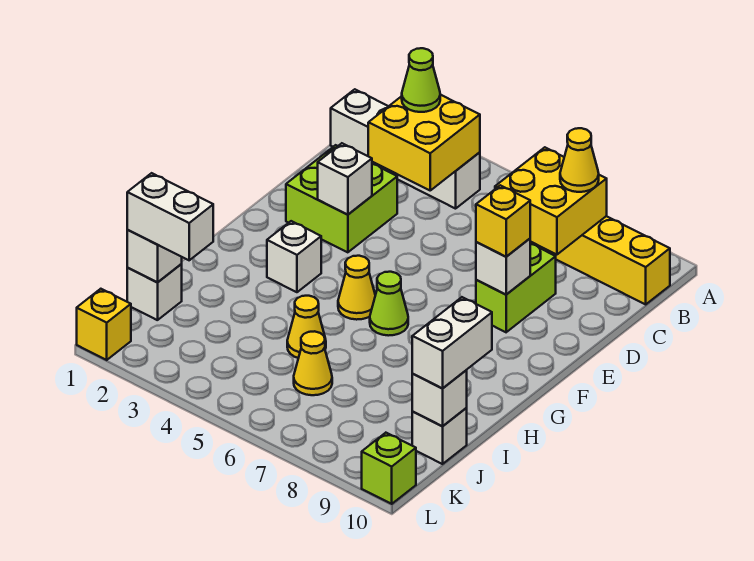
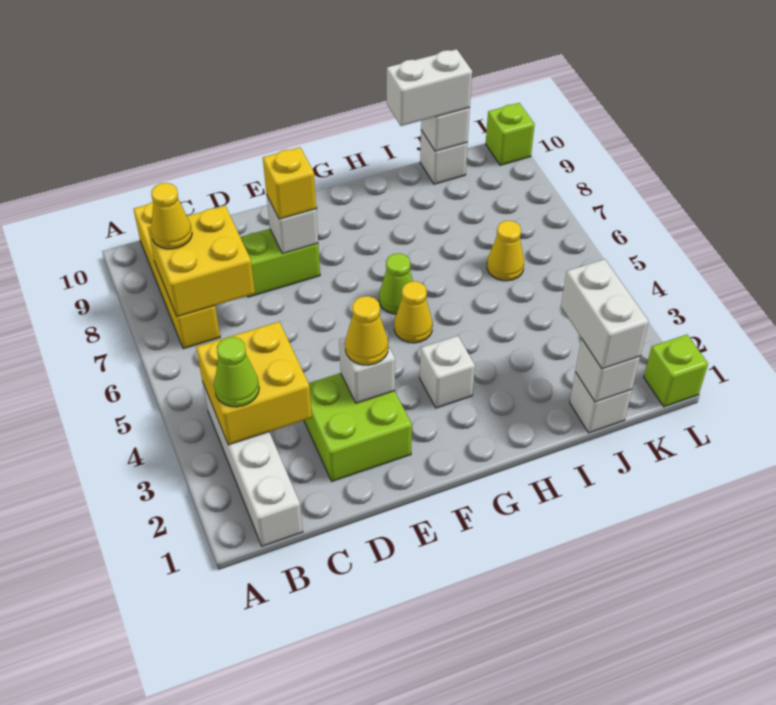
yellow cone I5 level 1 -> yellow cone E3 level 3
yellow brick L1 level 1 -> lime brick L1 level 1

